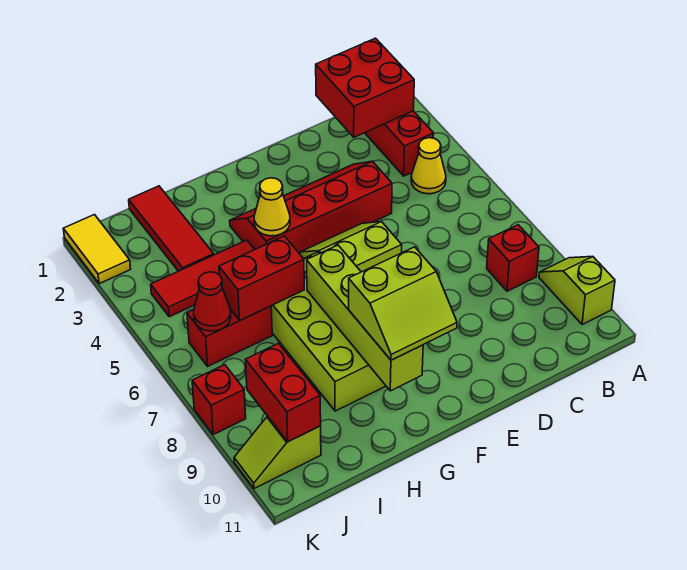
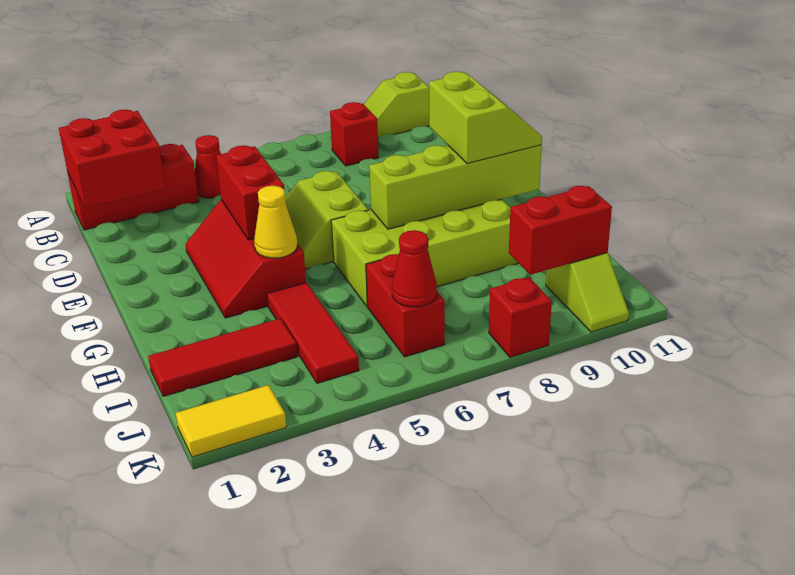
yellow cone B4 level 1 -> red cone B4 level 1
red slope D3:G4 level 1 top 4 -> red slope E3:G4 level 1 top 4
red brick H6:I6 level 2 -> red brick E4:F4 level 2

